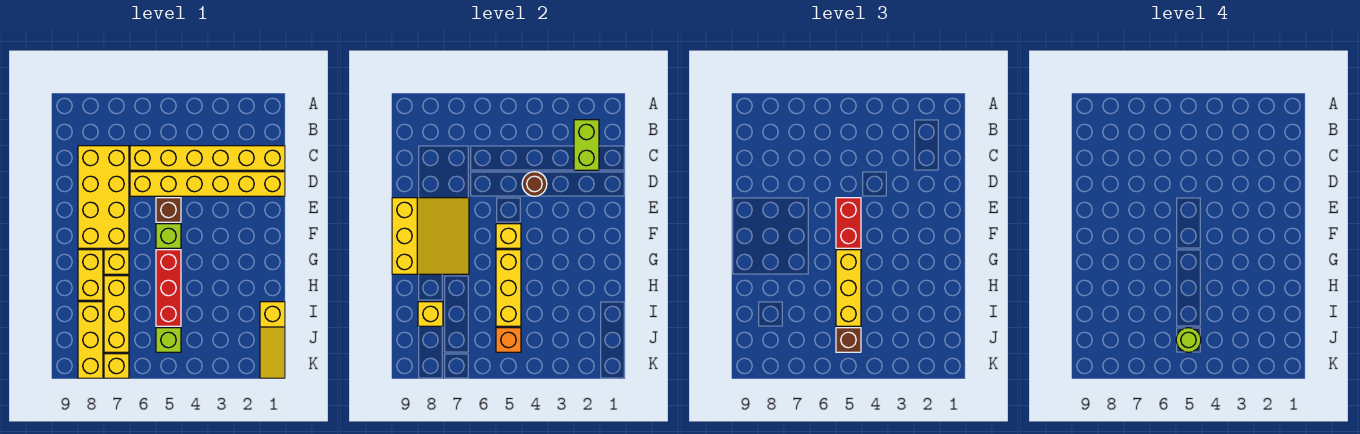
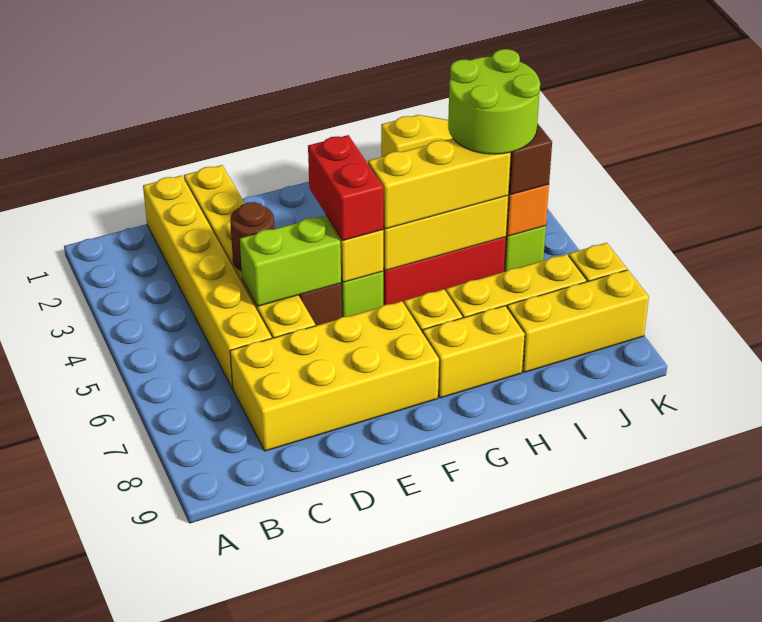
lime brick B2:C2 level 2 -> lime brick D5:E5 level 2
red brick E5:F5 level 3 -> red brick F4:F5 level 3
yellow slope E7:G9 level 2 top 9 -> none
yellow brick I8 level 2 -> none
lime round brick J5 level 4 -> lime round brick I4:J5 level 4

